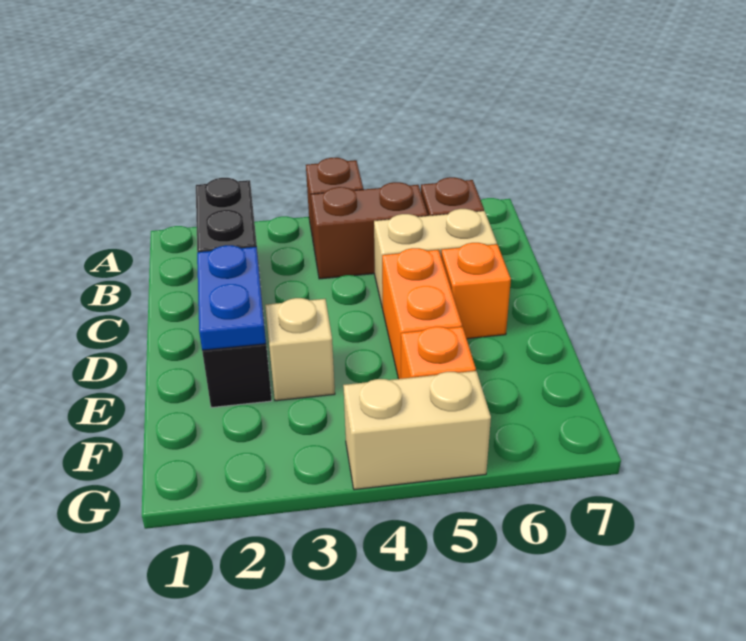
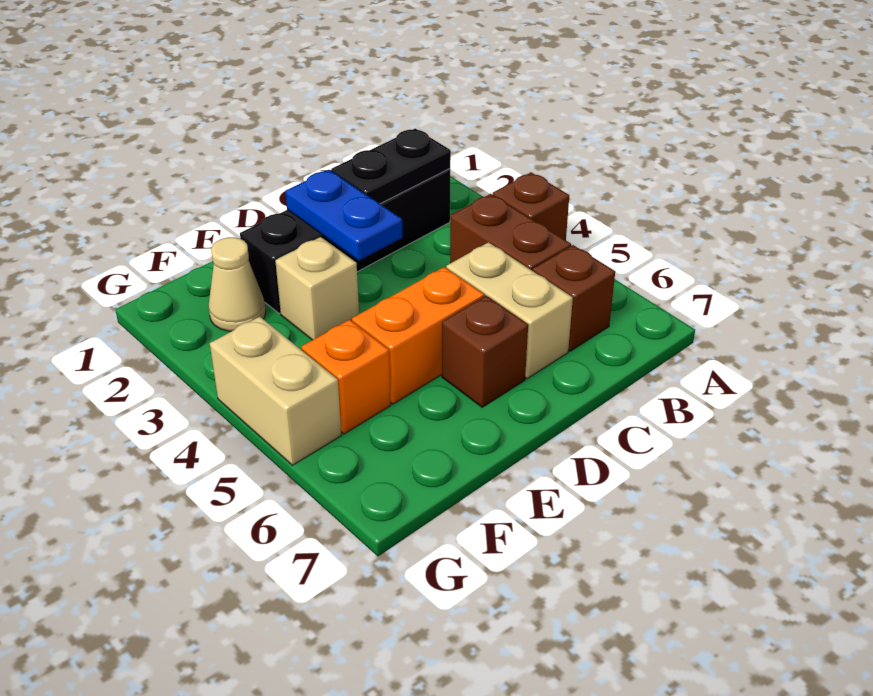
blue plate D2:E2 level 2 -> blue plate D2:D3 level 2
orange brick D6 level 1 -> brown brick D6 level 1
none -> tan cone F2 level 1

